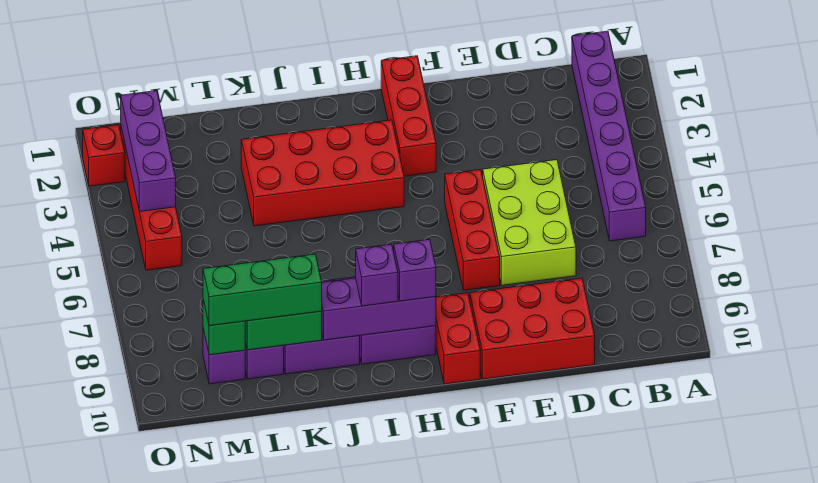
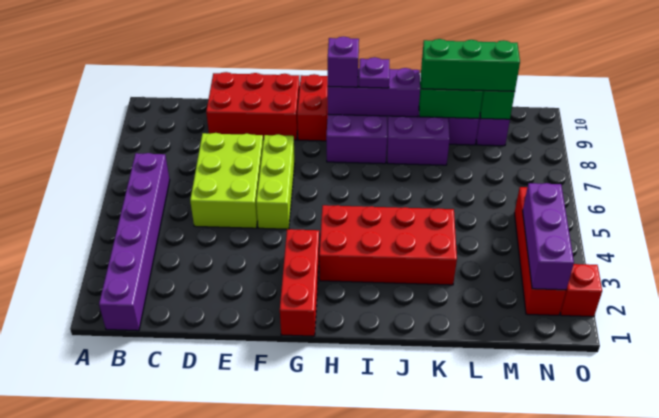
red brick F5:F7 level 1 -> lime brick F5:F7 level 1
purple brick I9 level 3 -> purple plate I9 level 3

